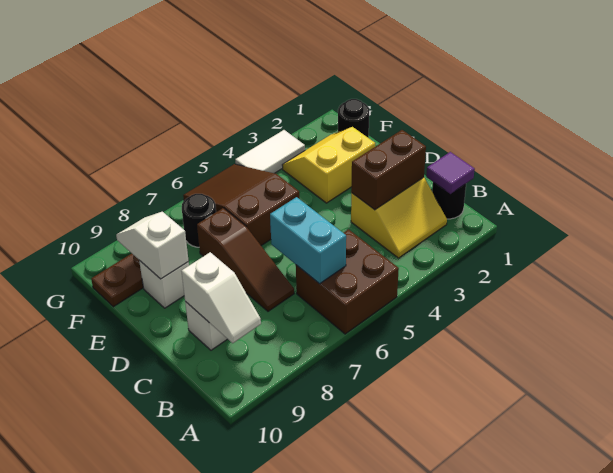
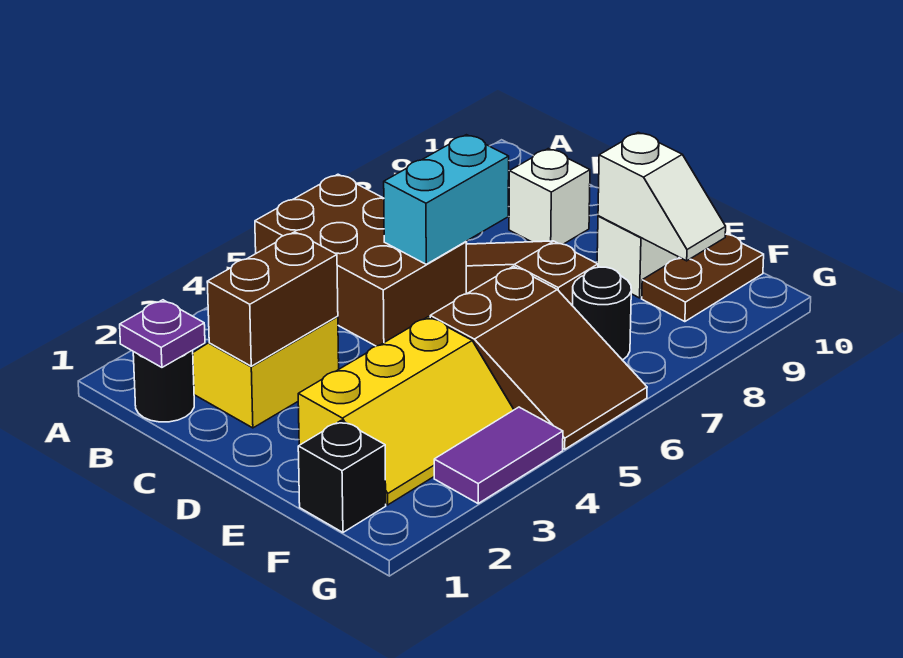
brown brick A5:B6 level 1 -> brown brick A5:C6 level 1
purple tile B1 level 2 -> purple plate B1 level 2
cyan brick B6:C6 level 2 -> cyan brick C6:C7 level 2
white slope B9:C9 level 2 top C -> none
yellow slope E2:F3 level 1 top E -> yellow slope E2:F4 level 1 top E
black round brick F1 level 1 -> black brick F1 level 1
white tile G3:G4 level 1 -> purple tile G3:G4 level 1

